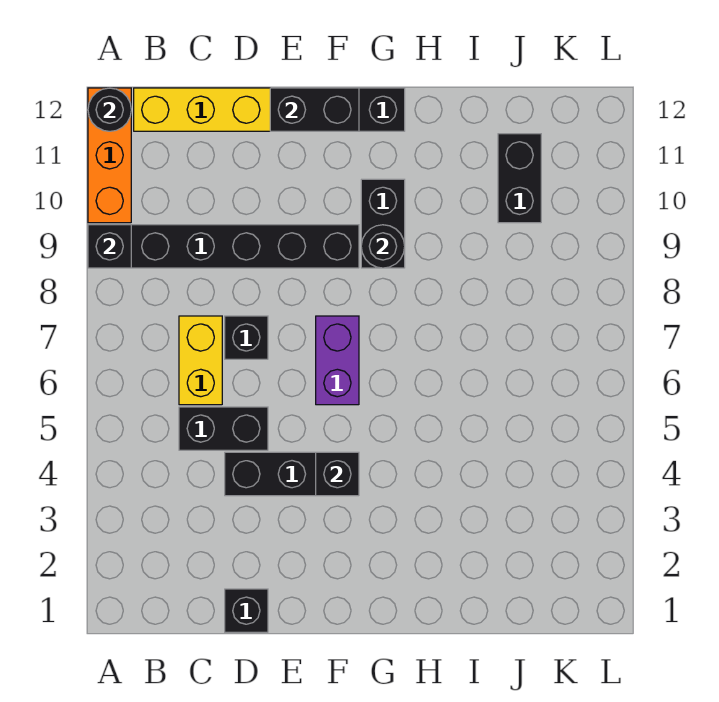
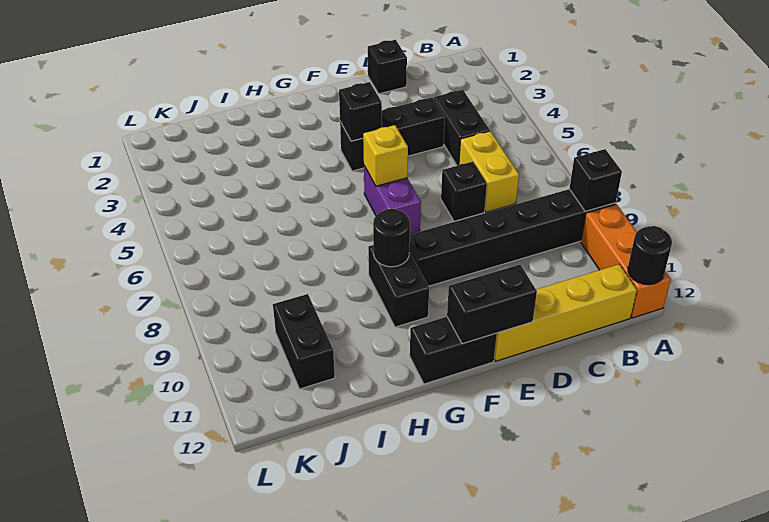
black brick C5:D5 level 1 -> black brick C4:C5 level 1
none -> yellow brick F6 level 2

